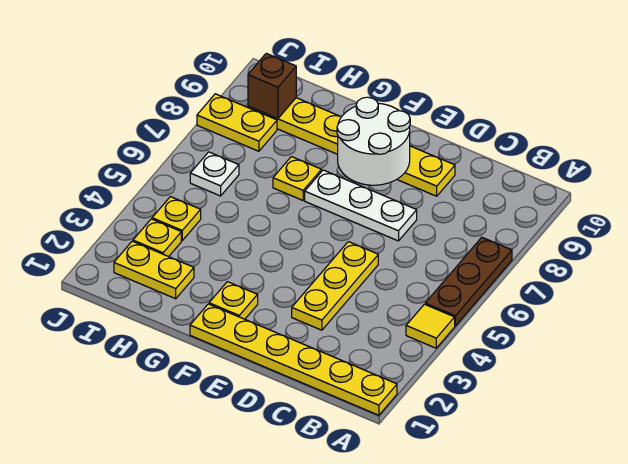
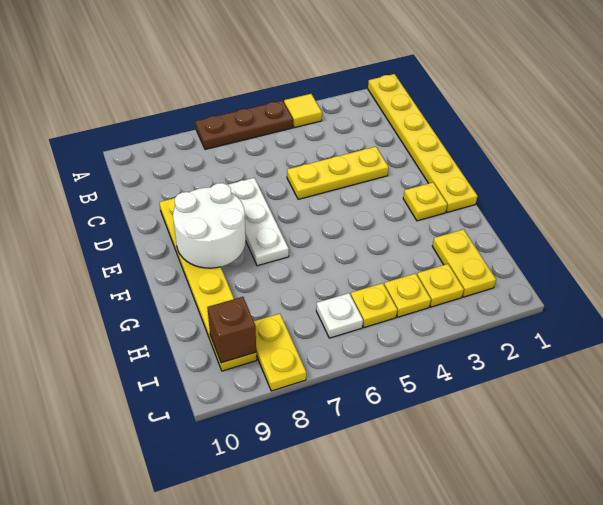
yellow plate G7 level 1 -> yellow plate I5 level 1

